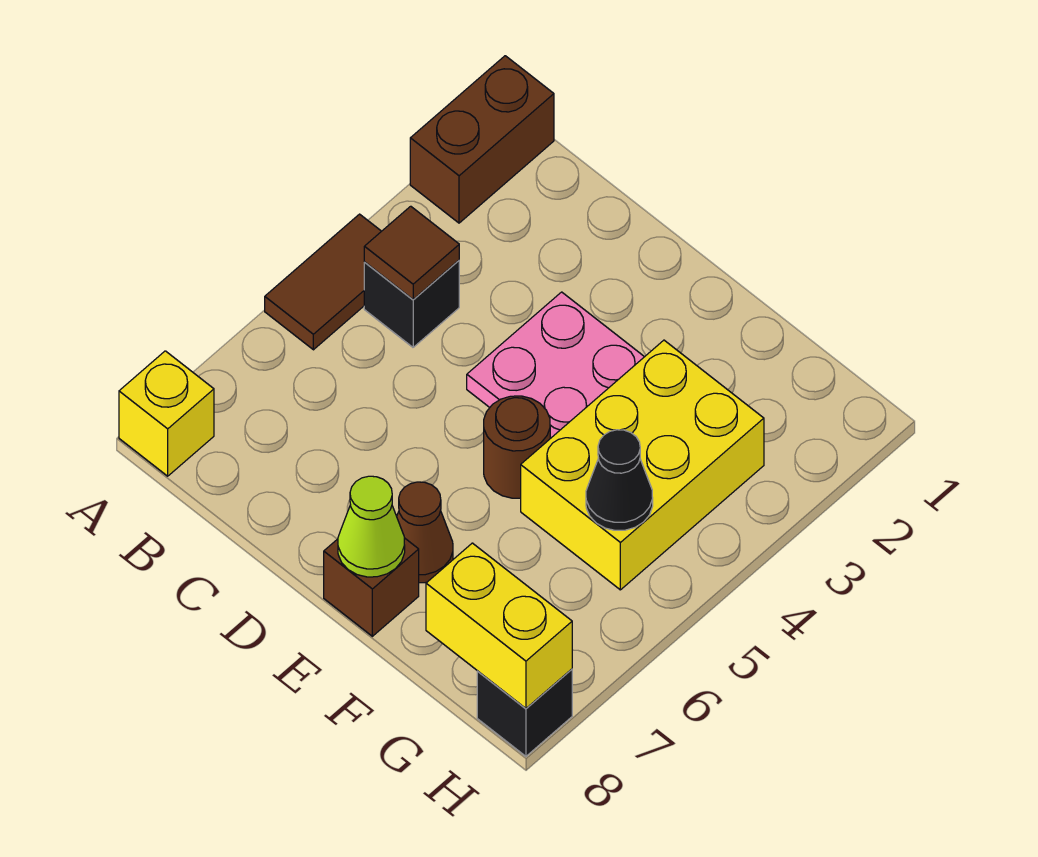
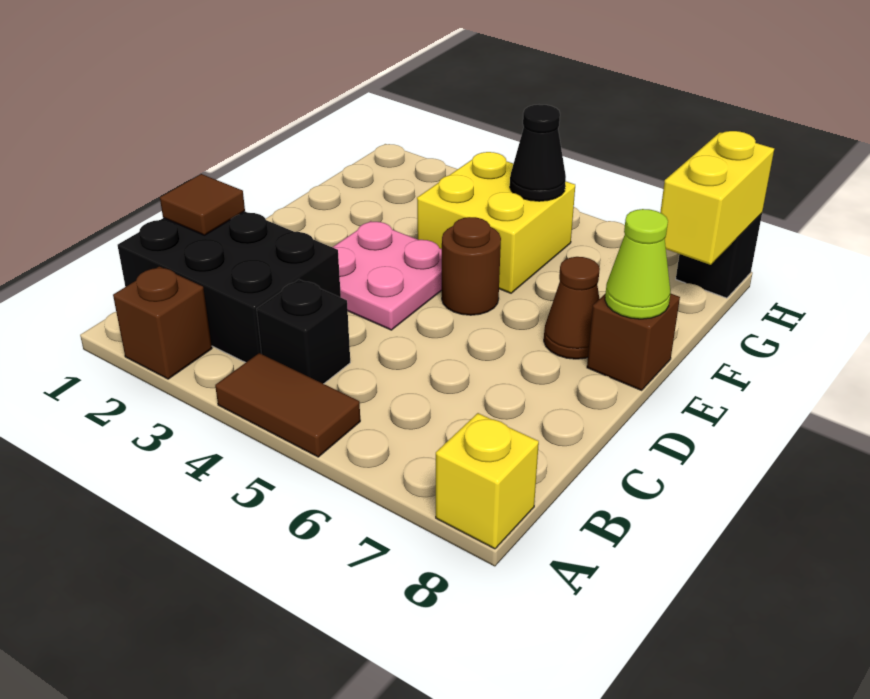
brown brick A1:A2 level 1 -> brown brick A2 level 1
none -> black brick B1:C3 level 1
brown tile B4 level 2 -> brown tile C1 level 2
yellow brick F3:G5 level 1 -> yellow brick F4:G5 level 1

